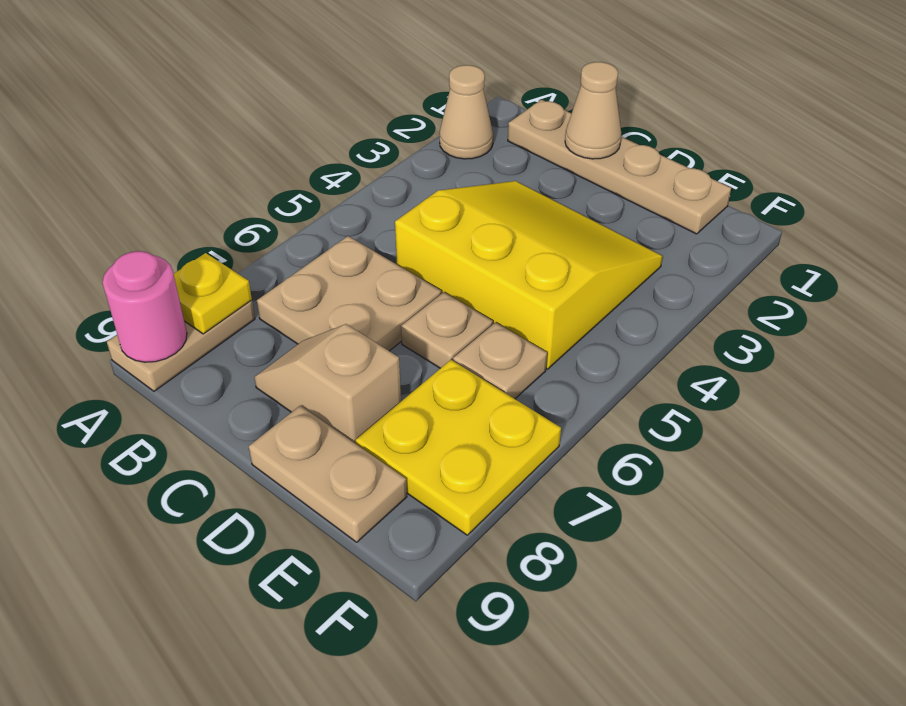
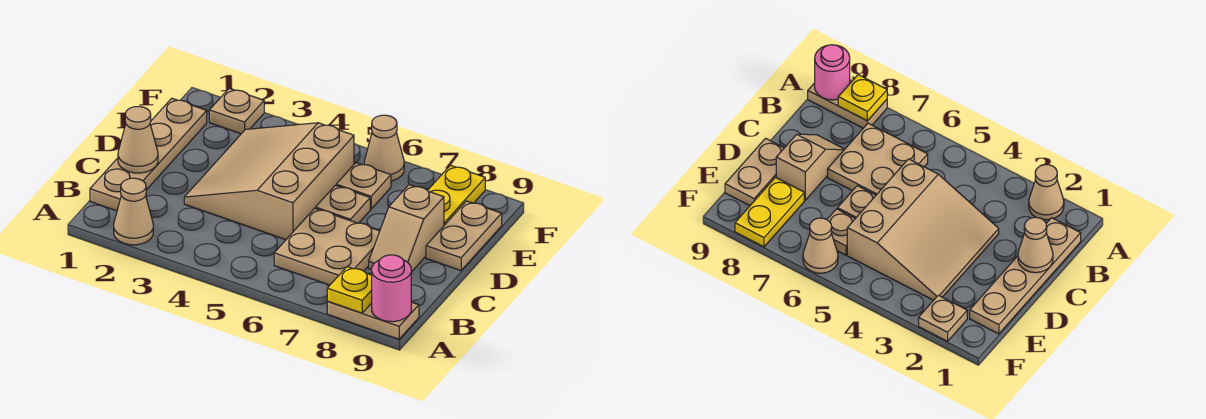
yellow slope C3:E5 level 1 top 5 -> tan slope C3:E5 level 1 top 5
yellow plate E7:F8 level 1 -> yellow plate E8:F8 level 1
none -> tan plate F2 level 1
none -> tan cone F6 level 1

